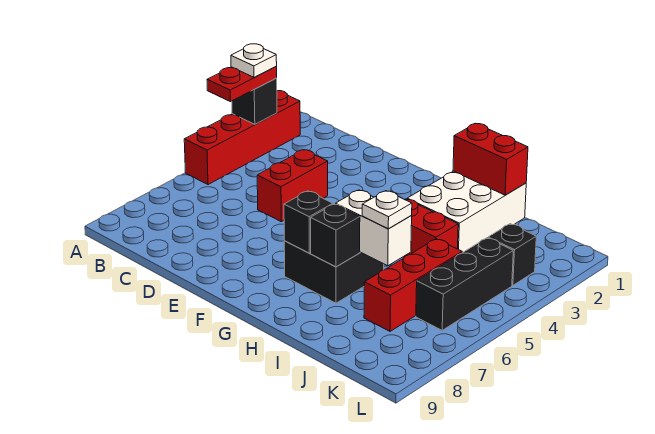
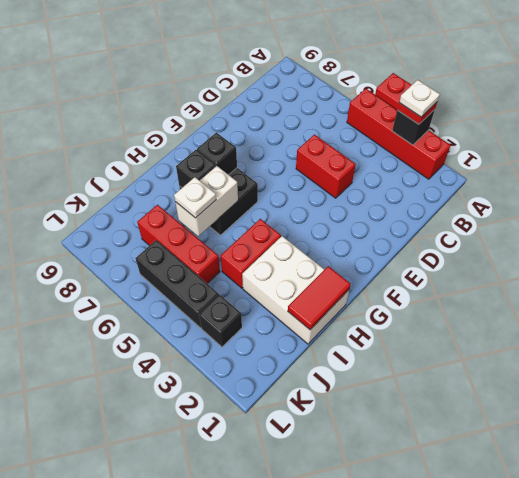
red brick H1:I1 level 2 -> red tile H1:I1 level 2

